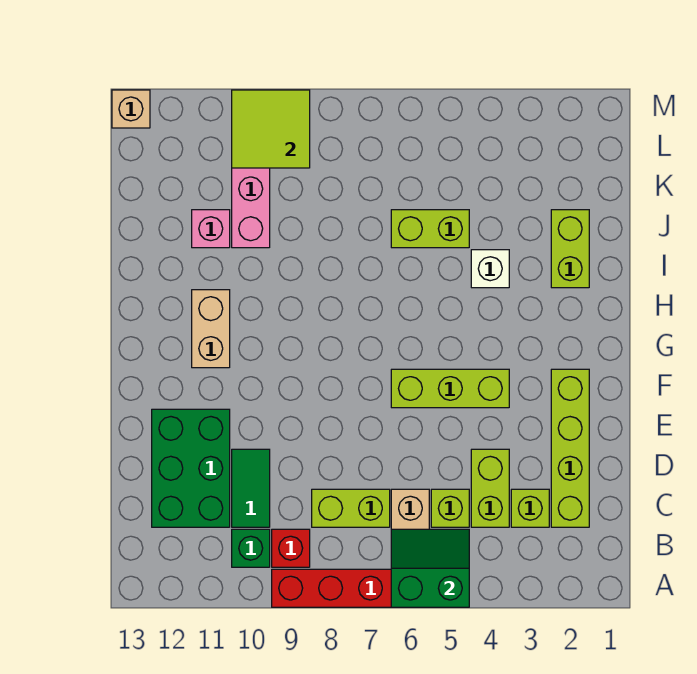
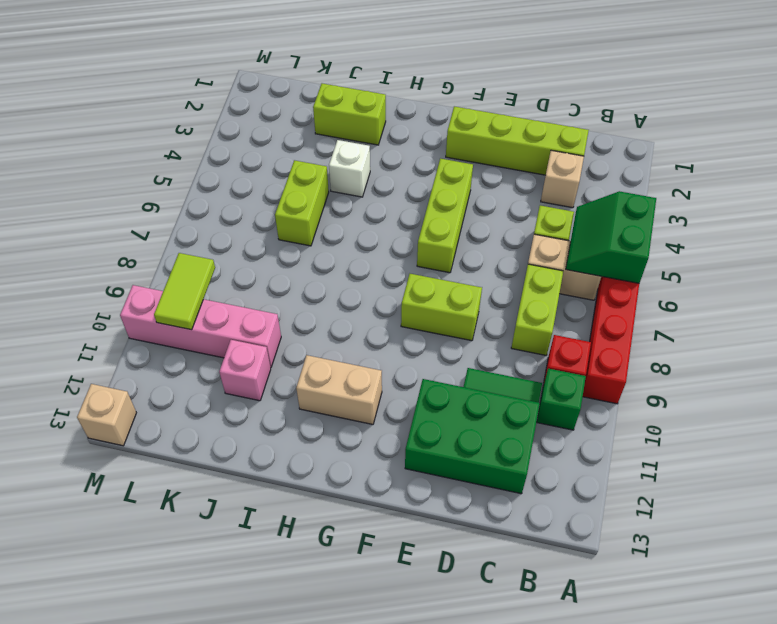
lime brick C3 level 1 -> tan brick C3 level 1
lime brick C4:D4 level 1 -> lime brick E8:F8 level 1
lime tile L9:M10 level 2 -> lime tile L9:L10 level 2

